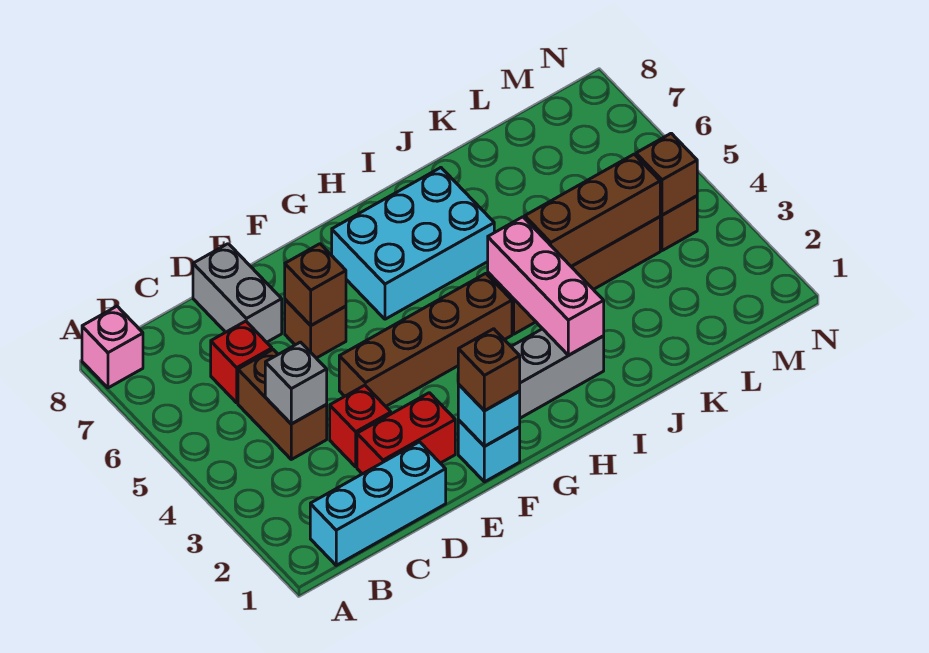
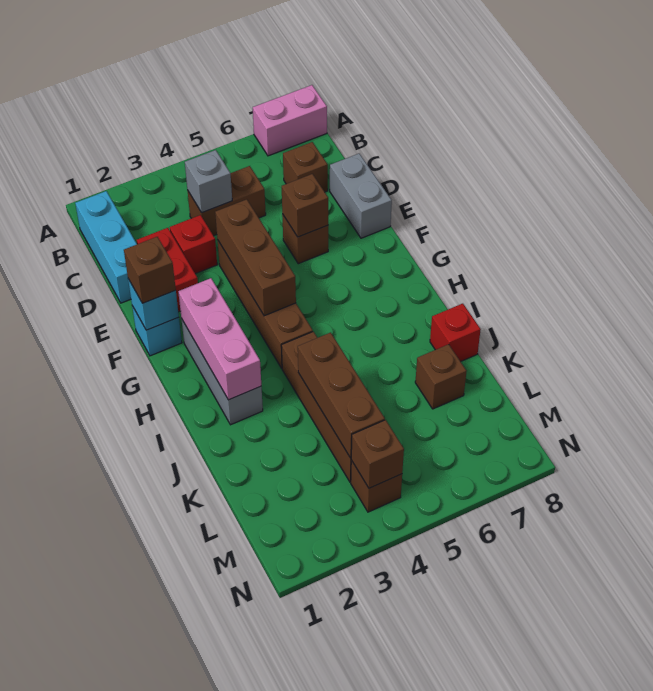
pink brick A8 level 1 -> pink brick A7:A8 level 1
red brick C6 level 1 -> red brick J8 level 1
none -> brown brick C7 level 1
grey brick D7:D8 level 1 -> grey brick D8:E8 level 1
none -> brown brick E4:G4 level 2
cyan brick G6:I7 level 1 -> none
pink brick I2:I4 level 2 -> pink brick G2:I2 level 2
none -> brown brick K7 level 1

